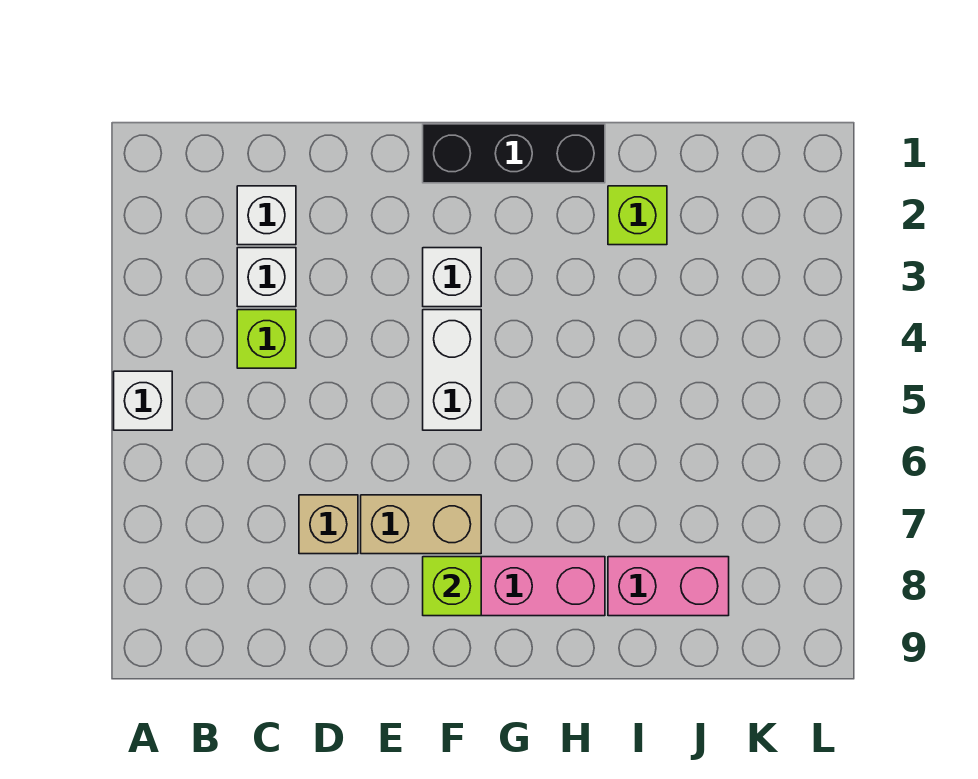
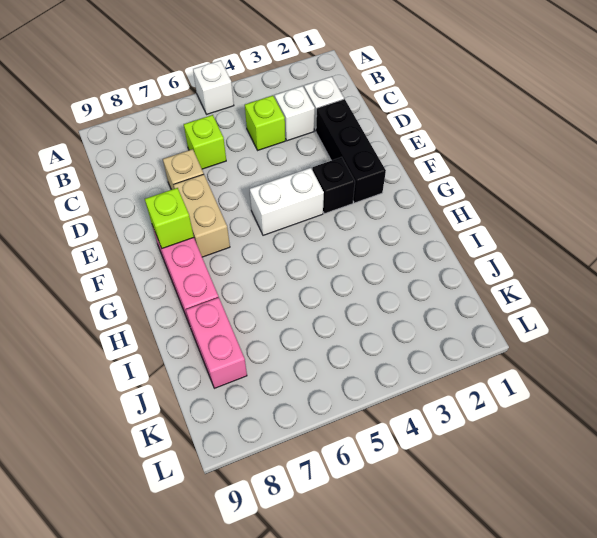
black brick F1:H1 level 1 -> black brick D2:F2 level 1
white brick F3 level 1 -> black brick F3 level 1
lime brick I2 level 1 -> lime brick C6 level 1

